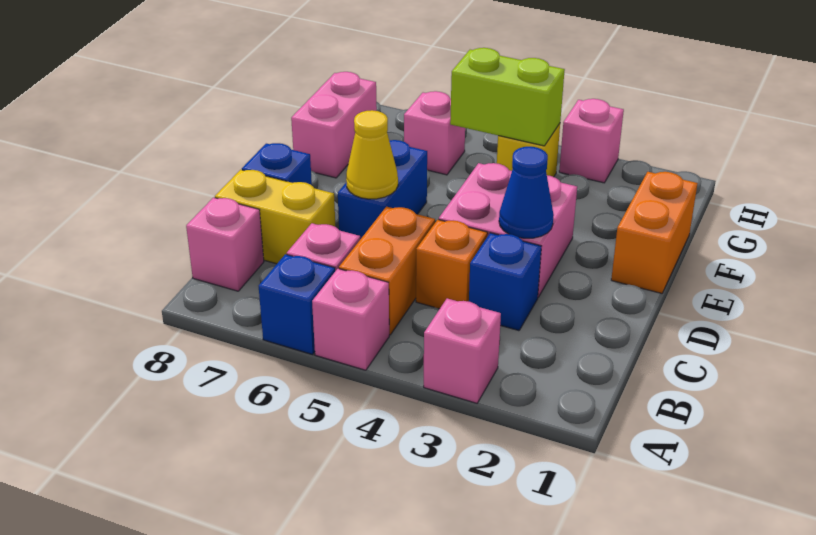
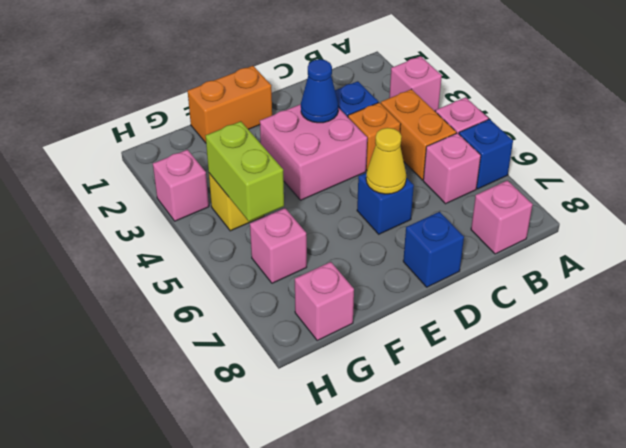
orange brick B5:C5 level 1 -> orange brick B4:B5 level 1
yellow brick C7:C8 level 1 -> none
blue brick D6:E6 level 1 -> blue brick D6 level 1
pink brick F8:G8 level 1 -> pink brick G8 level 1

